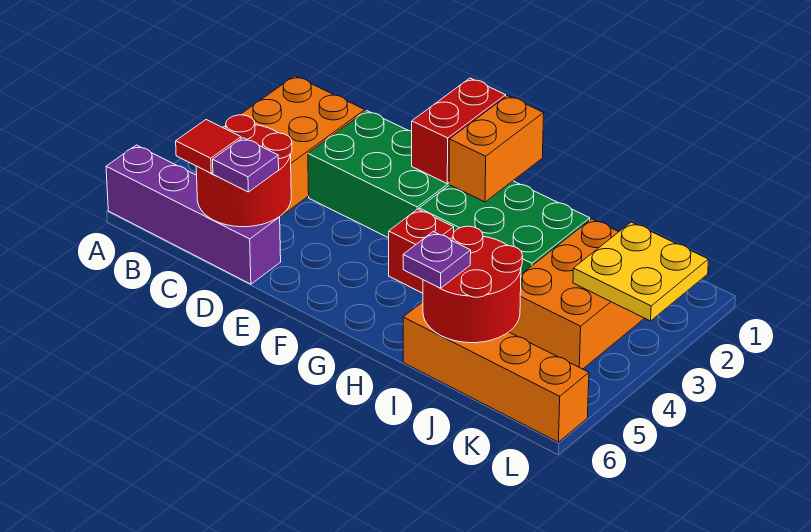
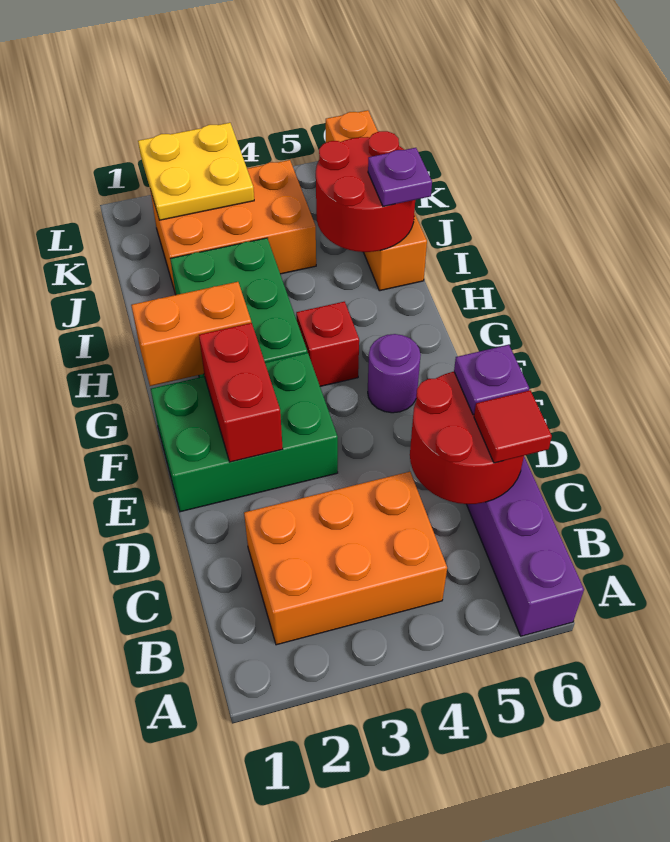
green brick D2:F3 level 1 -> green brick E1:F3 level 1
red brick F1:F2 level 2 -> red brick E2:F2 level 2
none -> purple round brick F5 level 1

